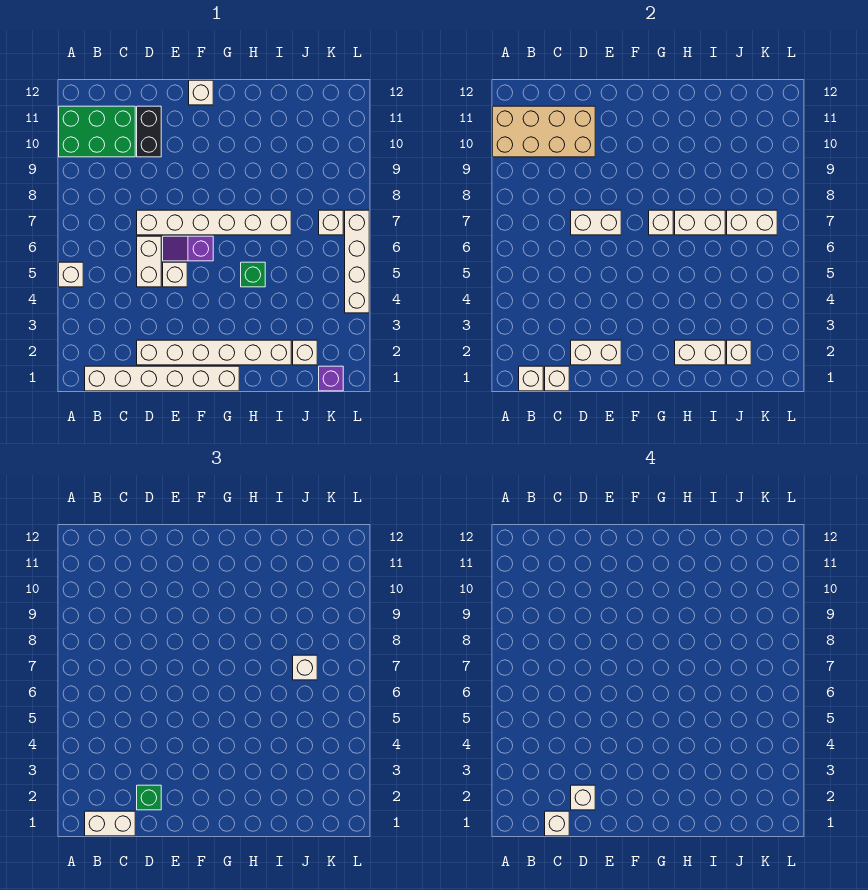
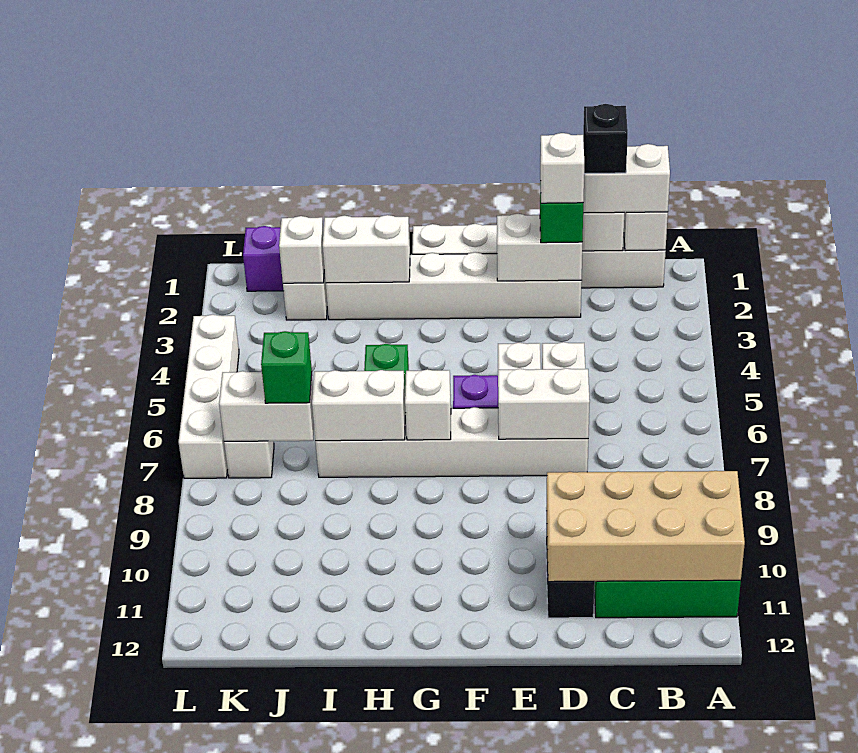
white brick A5 level 1 -> none
white brick C1 level 4 -> black brick C1 level 4
white brick F12 level 1 -> none
white brick J7 level 3 -> green brick J7 level 3

